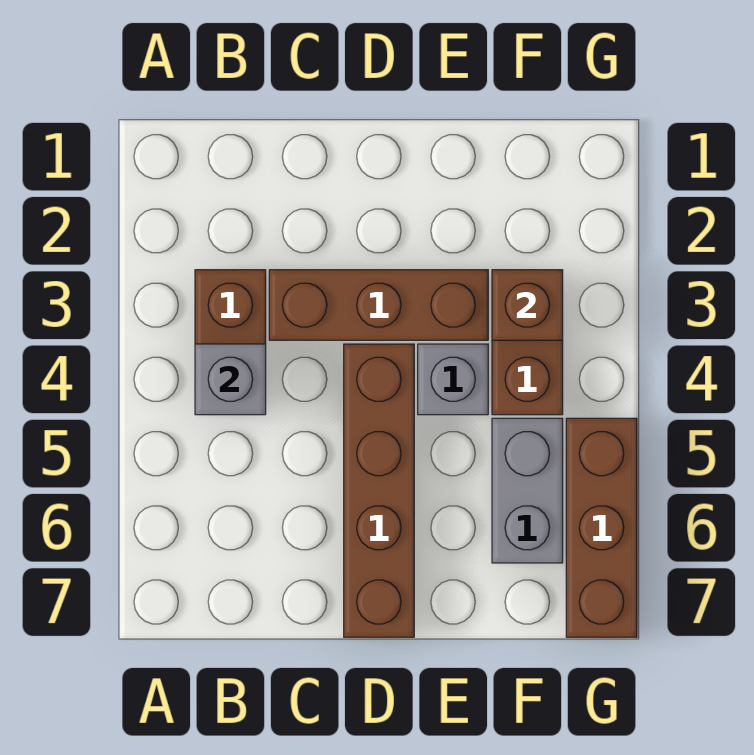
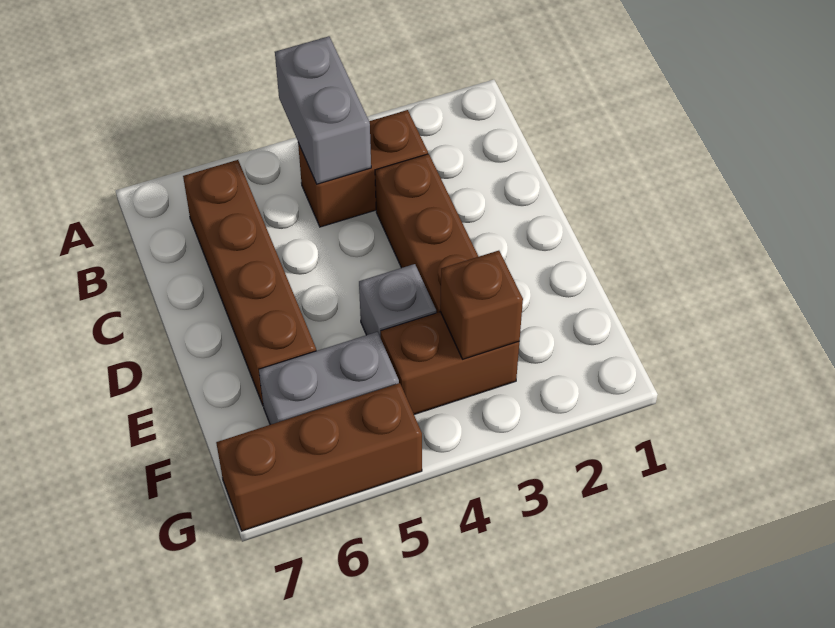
grey brick B4 level 2 -> grey brick A4:B4 level 2
brown brick D4:D7 level 1 -> brown brick B6:E6 level 1

